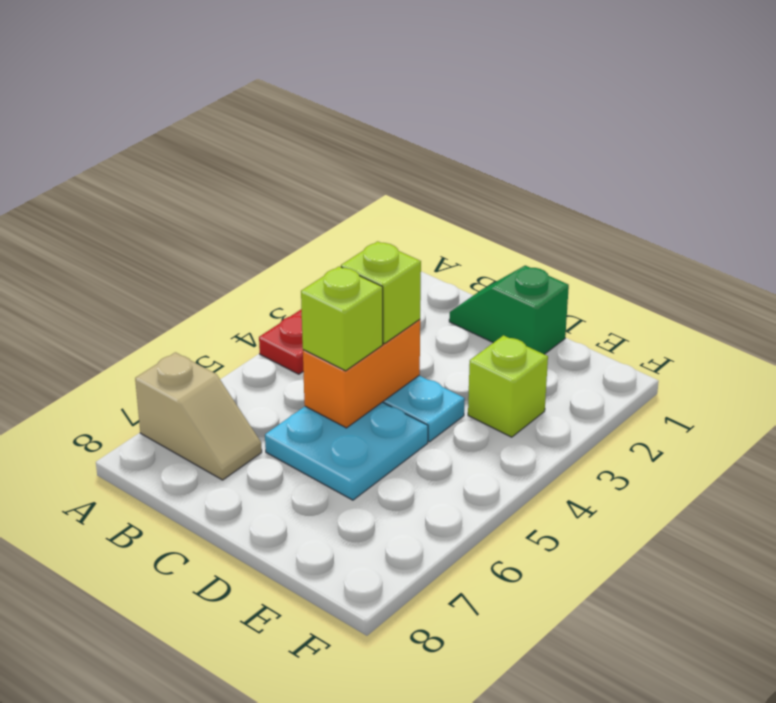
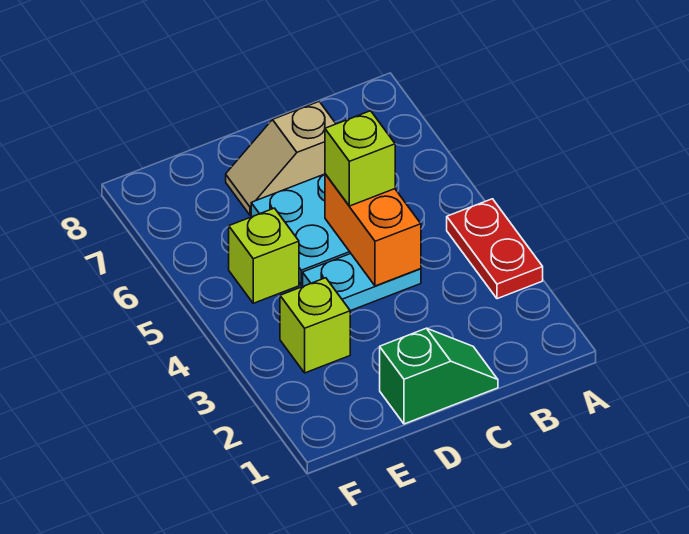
tan slope A7:B7 level 1 top A -> tan slope C7:D7 level 1 top C
lime brick C4 level 3 -> lime brick E5 level 1

